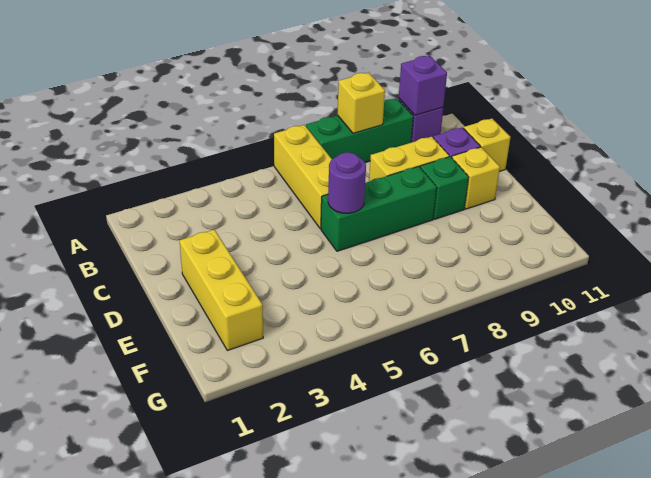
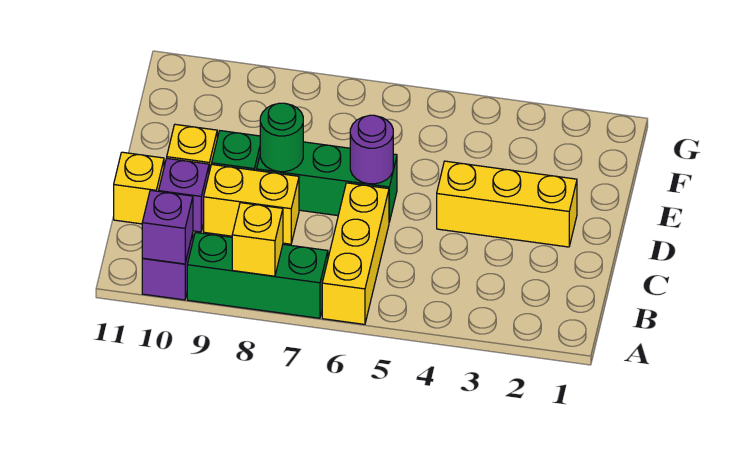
yellow brick D2:F2 level 1 -> yellow brick D2:D4 level 1
none -> green round brick D8 level 2

